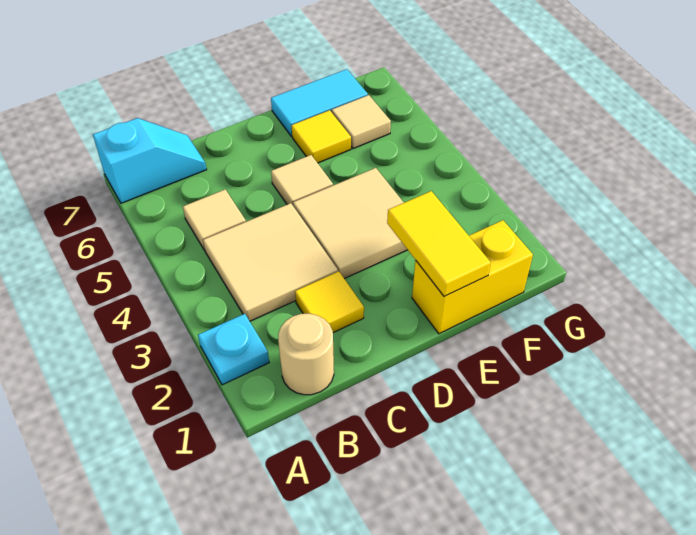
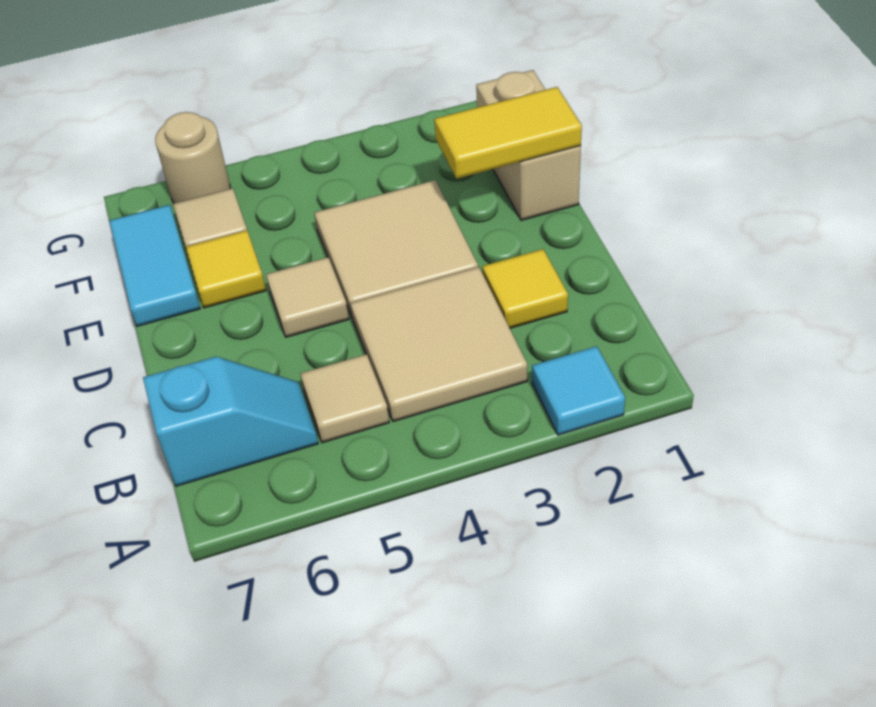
cyan plate A2 level 1 -> cyan tile A2 level 1
cyan slope A7:B7 level 1 top A -> cyan slope B6:B7 level 1 top 7
tan round brick B1 level 1 -> tan round brick G6 level 1
yellow brick E1:F1 level 1 -> tan brick E1:F1 level 1

